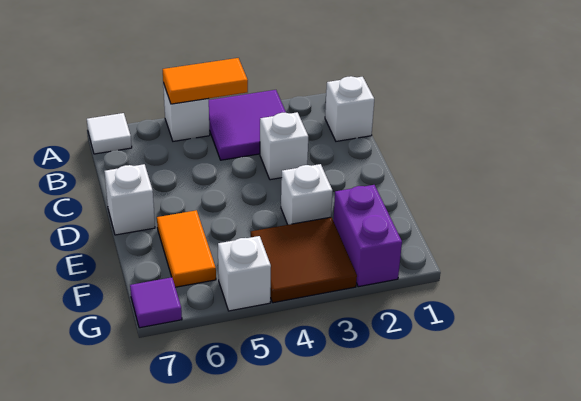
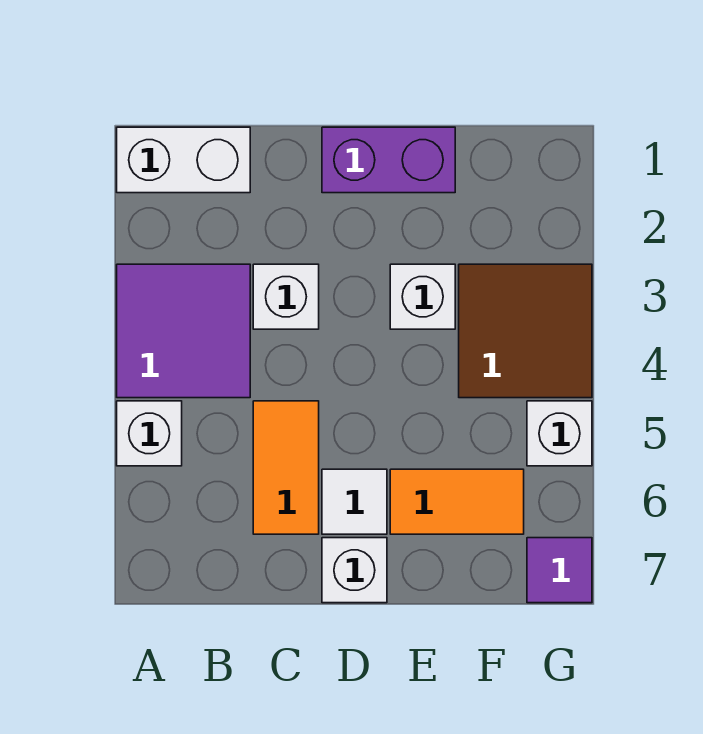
orange tile A4:A5 level 2 -> orange tile C5:C6 level 1
white tile A7 level 1 -> white tile D6 level 1
white brick B1 level 1 -> white brick A1:B1 level 1
purple brick F2:G2 level 1 -> purple brick D1:E1 level 1

